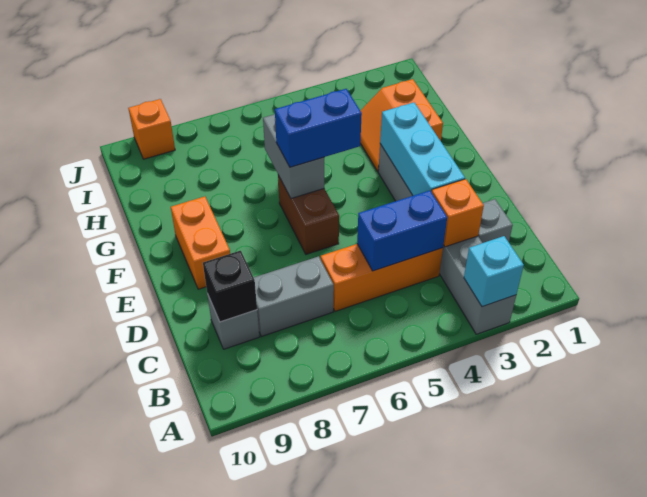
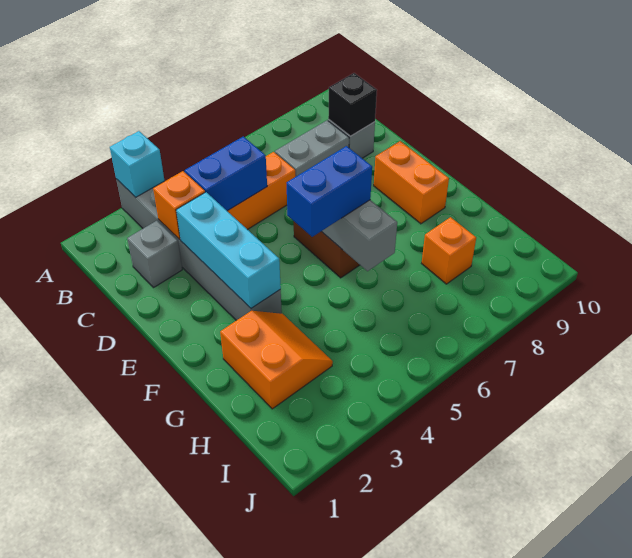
orange brick J9 level 1 -> orange brick H8 level 1

